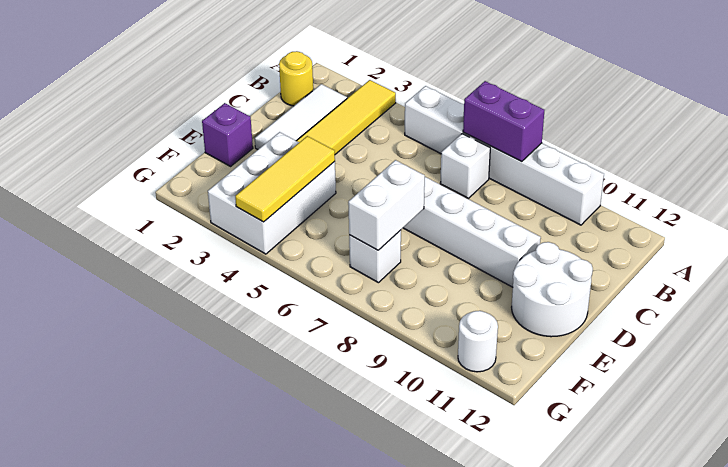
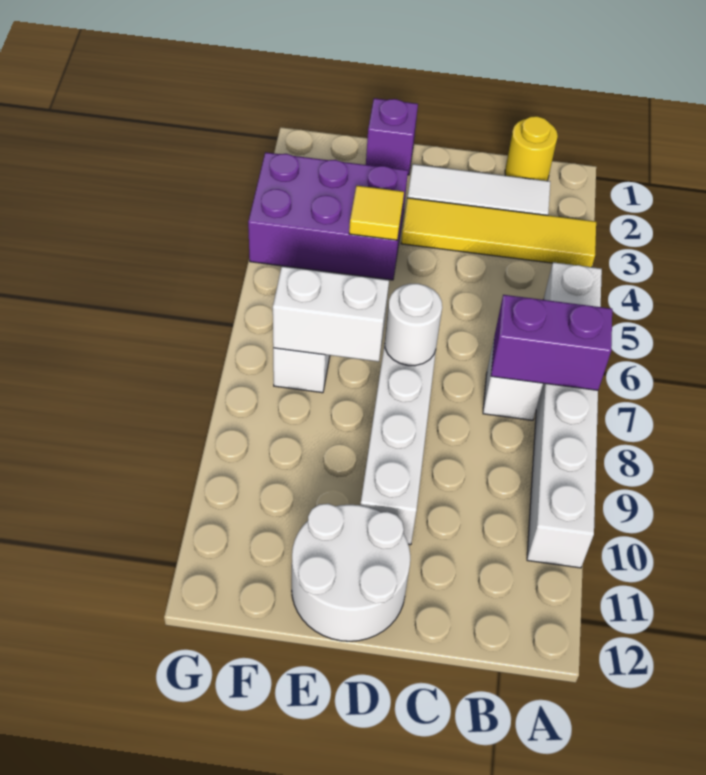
purple brick A7:A8 level 2 -> purple brick A7:B7 level 2
white brick E3:G4 level 1 -> purple brick E3:G4 level 1
yellow tile E4:G4 level 2 -> yellow tile E4 level 2
white round brick G11 level 1 -> white round brick D7 level 2

